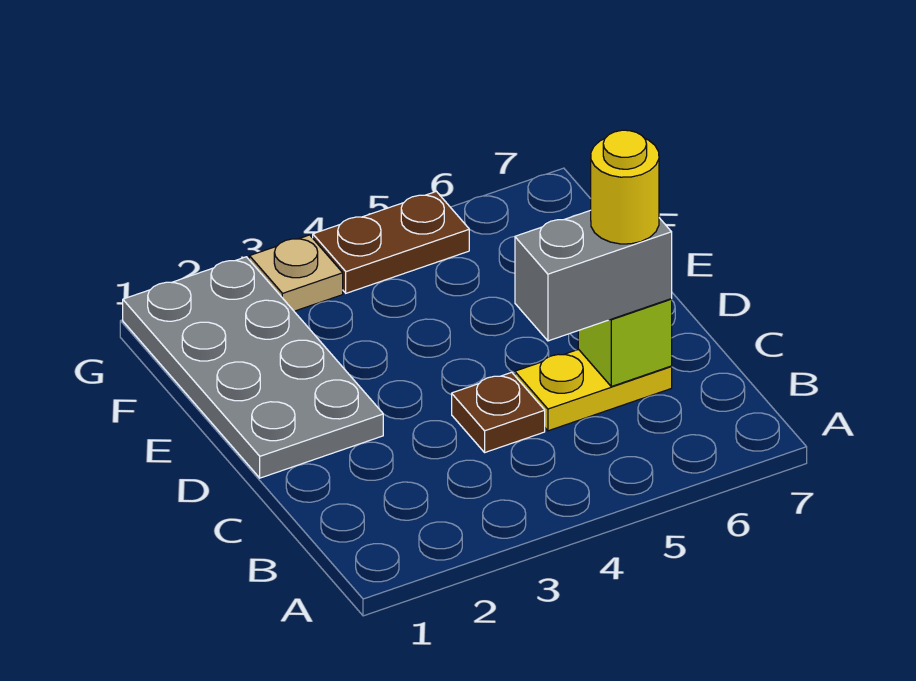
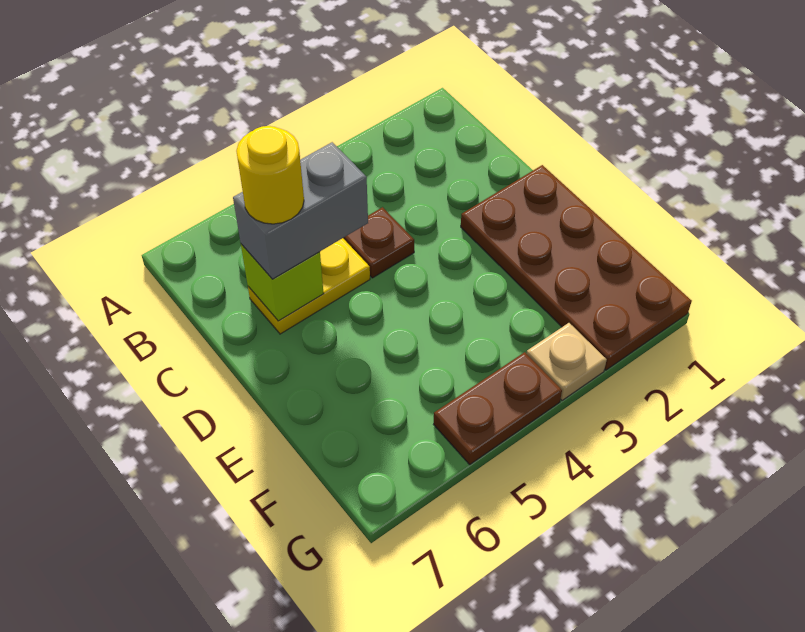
grey plate D1:G2 level 1 -> brown plate D1:G2 level 1

